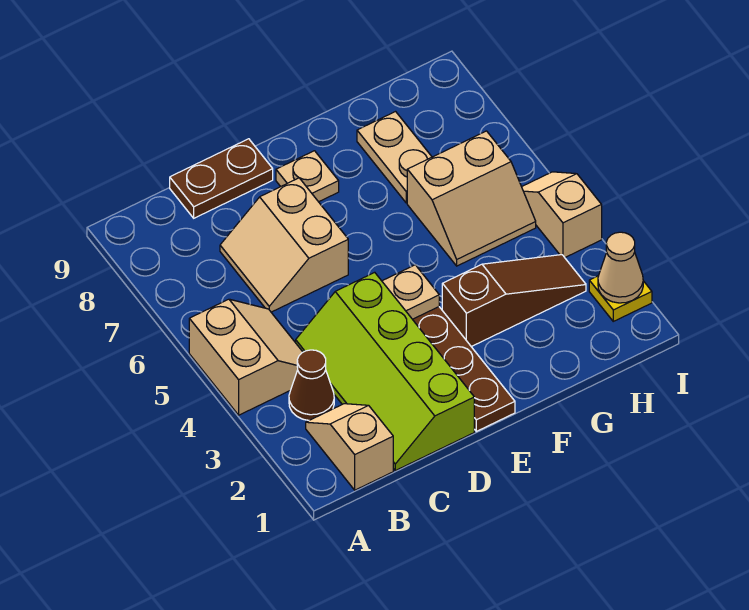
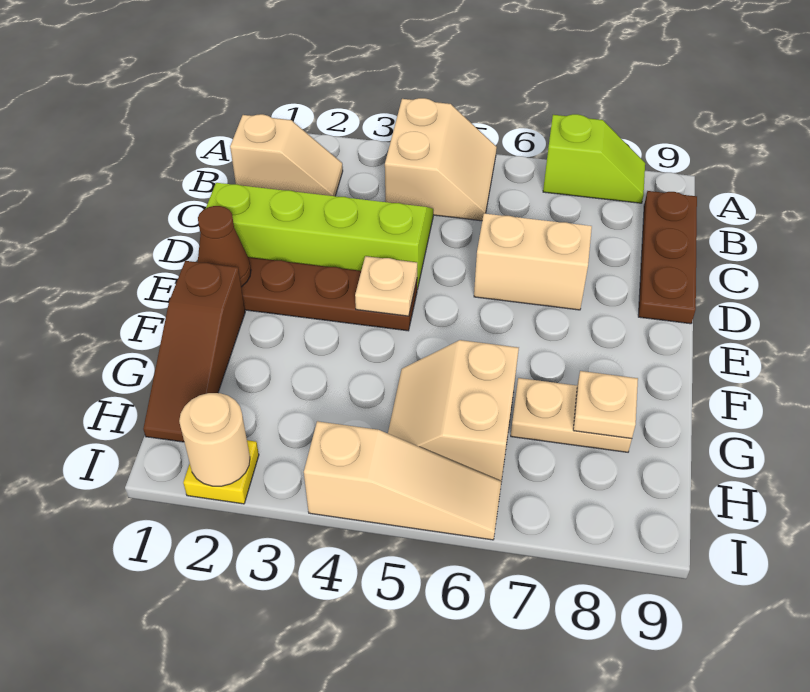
tan slope A4:B5 level 1 top A -> tan slope A4:B5 level 1 top 4
none -> lime slope A7:A8 level 1 top 7
brown cone B3 level 1 -> brown cone E1 level 2
brown plate C9:D9 level 1 -> brown plate B9:D9 level 1
tan plate E8 level 1 -> tan plate G8 level 2
brown slope F3:H3 level 1 top F -> brown slope F1:H1 level 1 top F
tan cone I2 level 2 -> tan round brick I2 level 2
tan slope I4:I5 level 1 top 4 -> tan slope I4:I6 level 1 top 4

